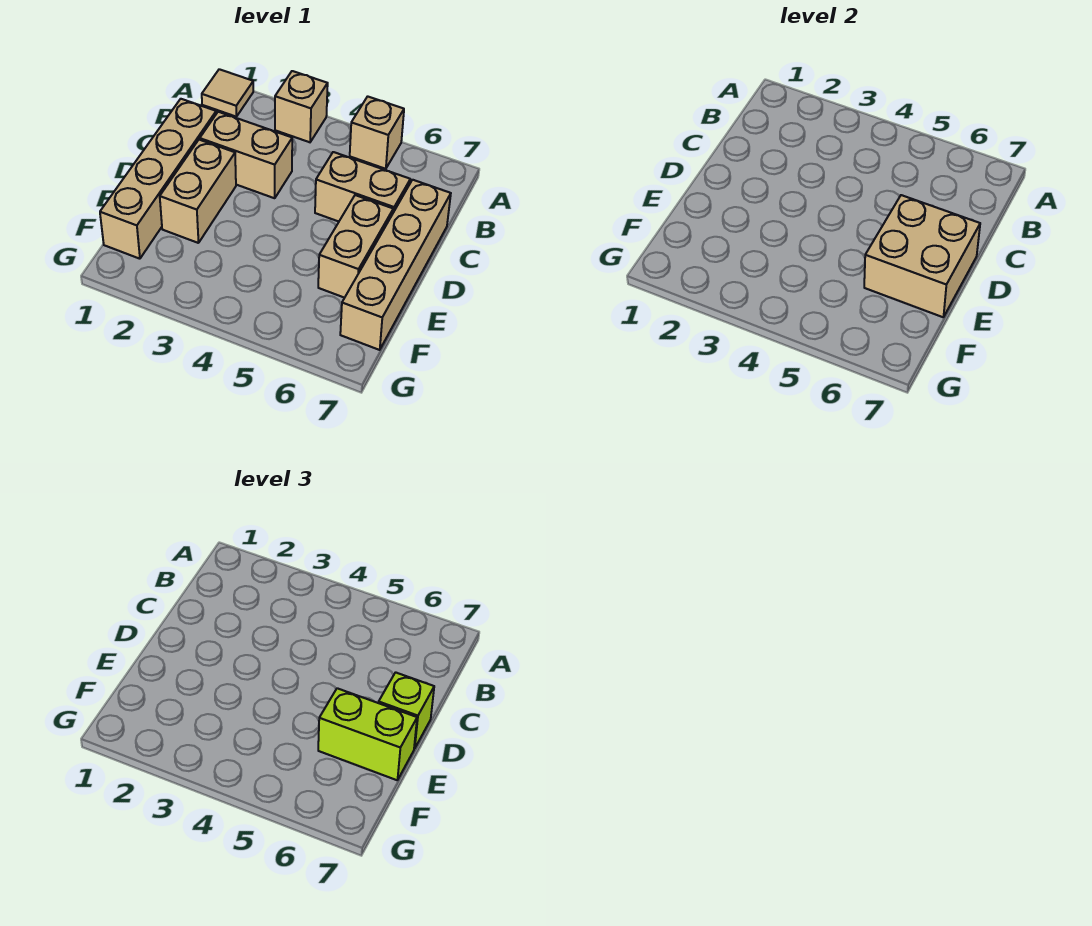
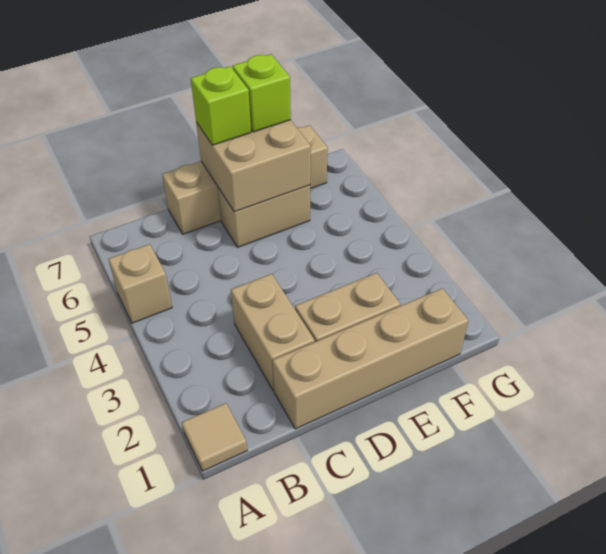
tan brick A3 level 1 -> none
tan brick C5:C6 level 1 -> none
lime brick E6:E7 level 3 -> lime brick E7 level 3

